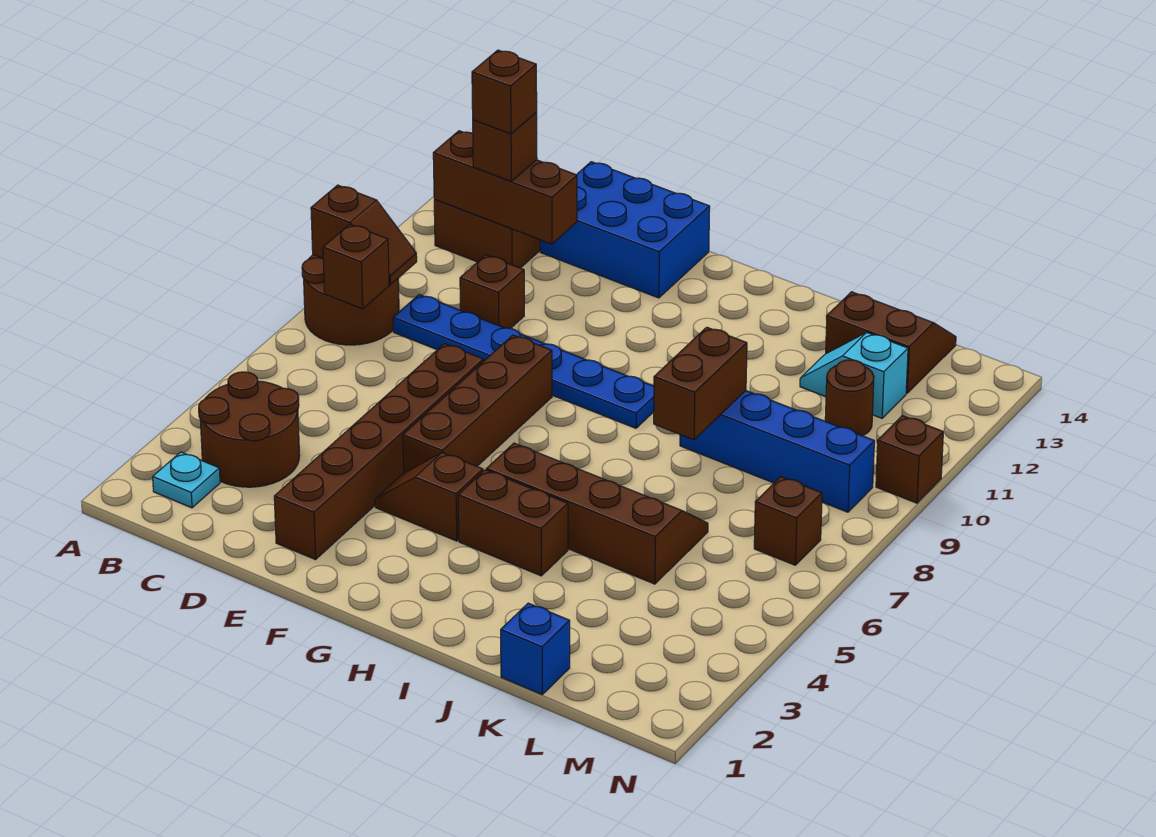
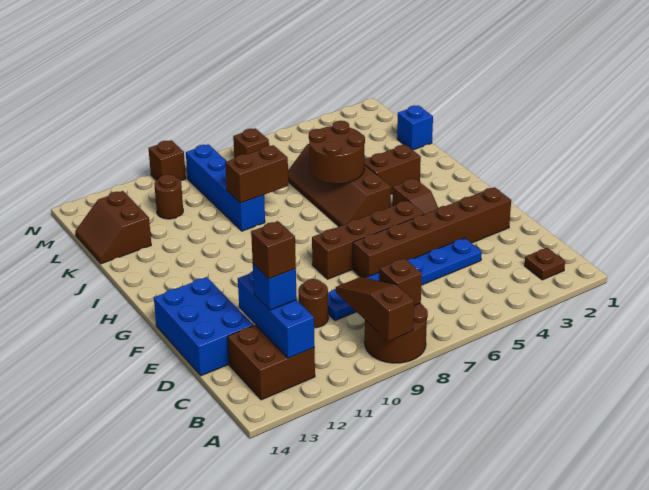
brown slope A9:B9 level 2 top A -> brown slope A9:C9 level 2 top A
cyan plate B2 level 1 -> brown plate B2 level 1
brown round brick B3:C4 level 1 -> brown round brick I5:J6 level 2
brown brick B12:D12 level 2 -> blue brick B12:D12 level 2
blue plate C9:H9 level 1 -> blue plate D4:D9 level 1
brown brick C12 level 3 -> blue brick C12 level 3
brown brick D10 level 1 -> brown round brick D10 level 1
brown brick H4:I4 level 1 -> brown brick I3:I4 level 1
cyan slope K12:L12 level 1 top L -> none

